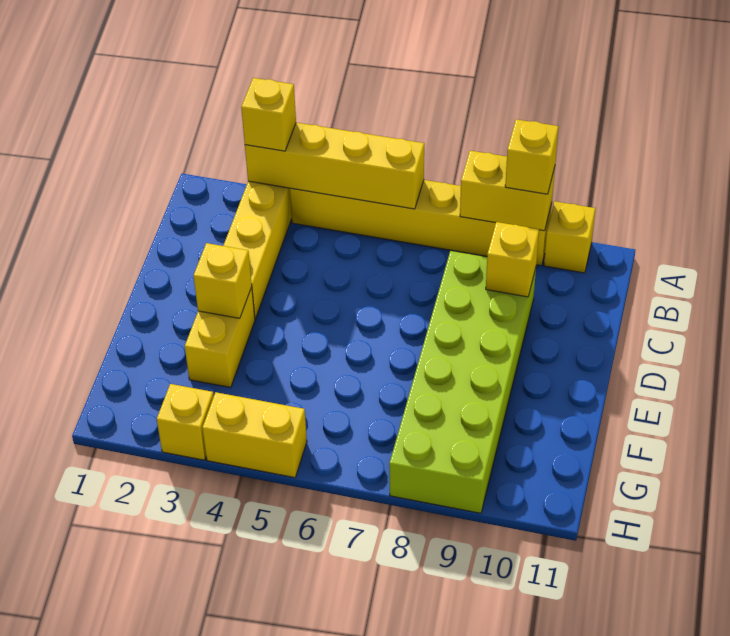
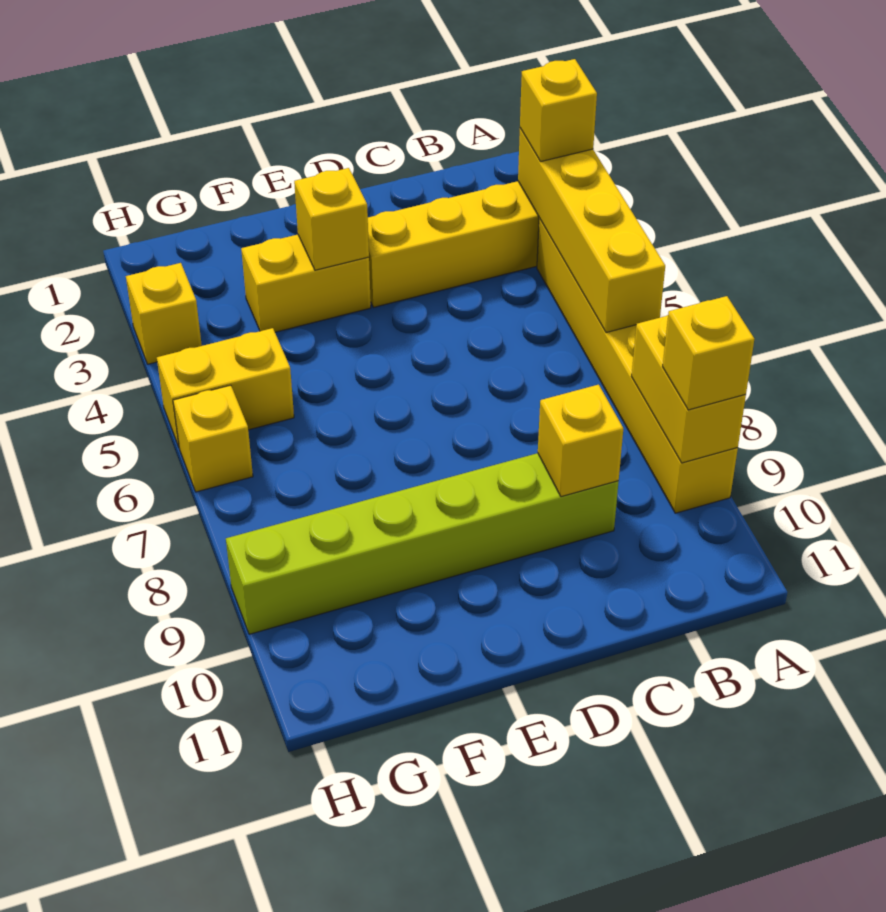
yellow brick A10 level 1 -> yellow brick H6 level 1
lime brick C8:H9 level 1 -> lime brick C9:H9 level 1
yellow brick H4:H5 level 1 -> yellow brick G5:H5 level 1

